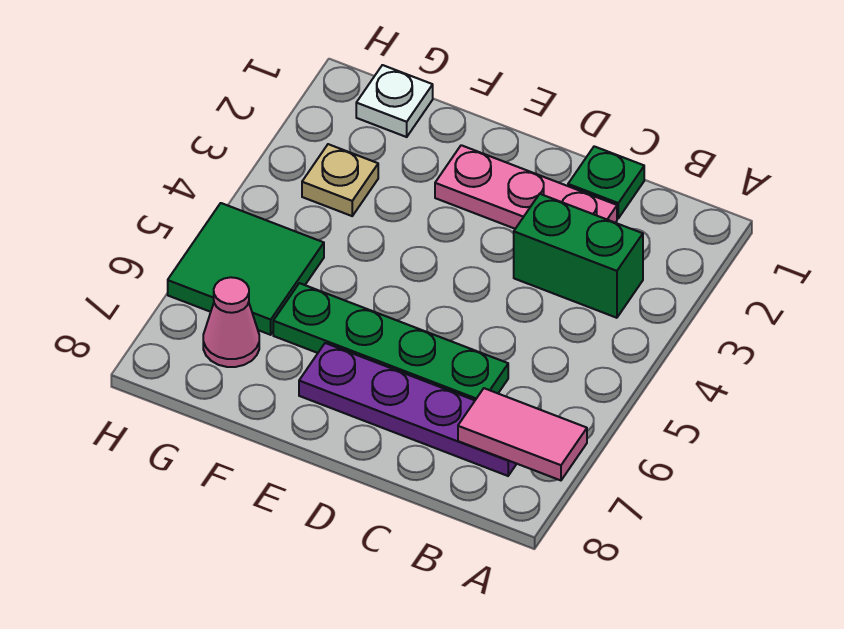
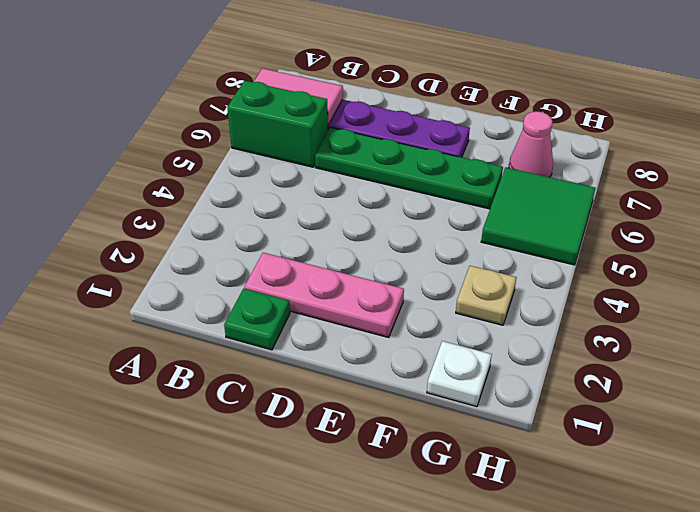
green brick B3:C3 level 1 -> green brick A6:B6 level 1

